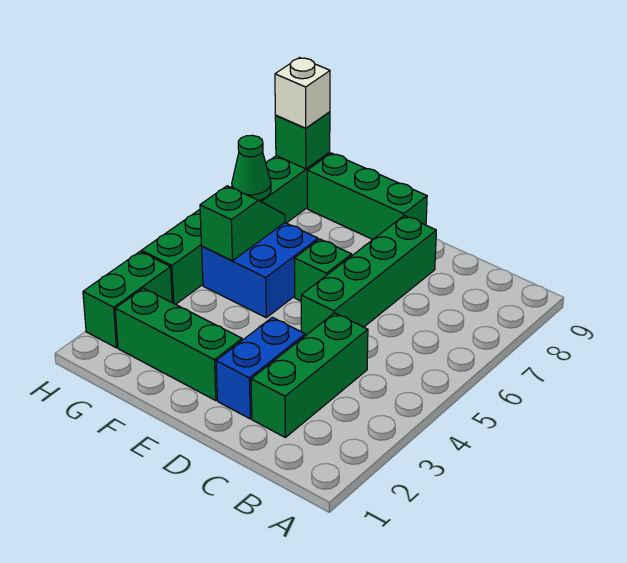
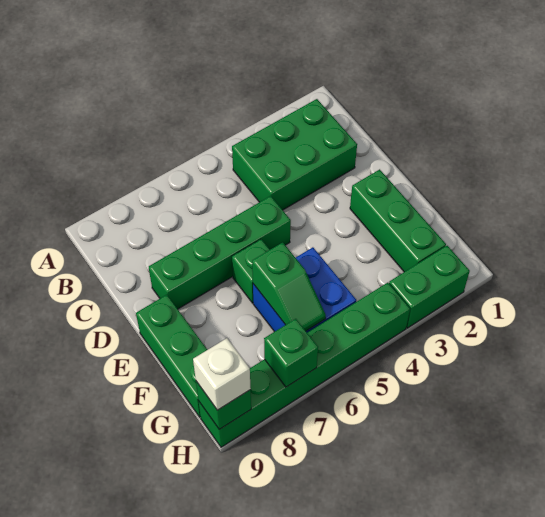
green brick C2:C4 level 1 -> green brick B2:C4 level 1
blue brick D2:D3 level 1 -> none
green slope G5:G6 level 2 top 5 -> green slope F6:G6 level 2 top F
green cone H7 level 2 -> green brick H7 level 2

